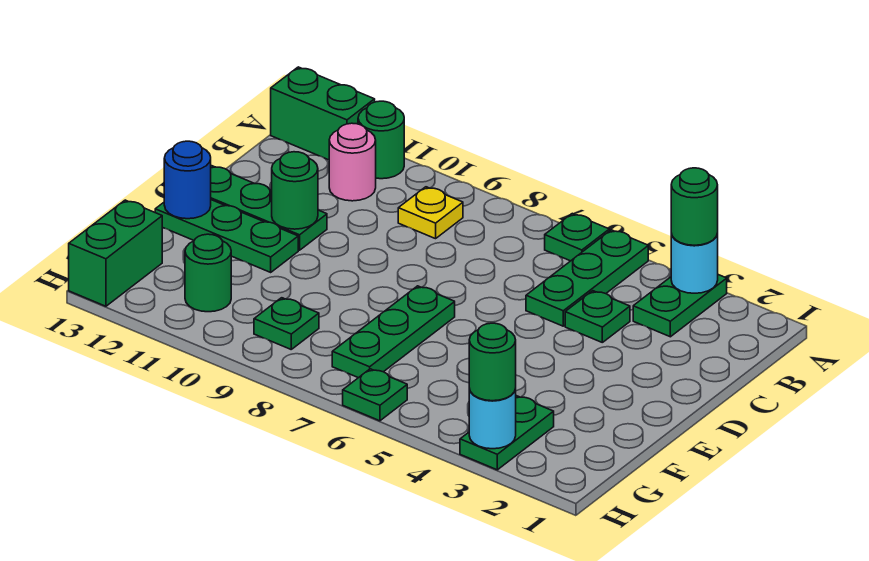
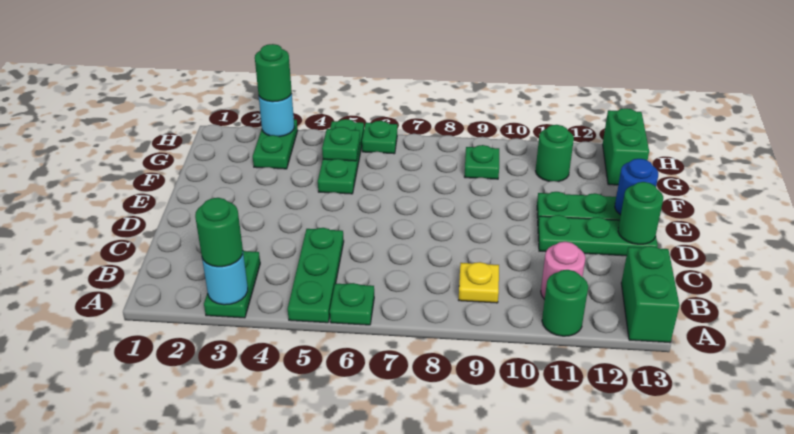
green brick A12:A13 level 1 -> green brick A13:B13 level 1
green plate C4 level 1 -> green plate G5 level 2
green round brick D11 level 2 -> green round brick D13 level 2
green plate E7:G7 level 1 -> green plate F5:H5 level 1

